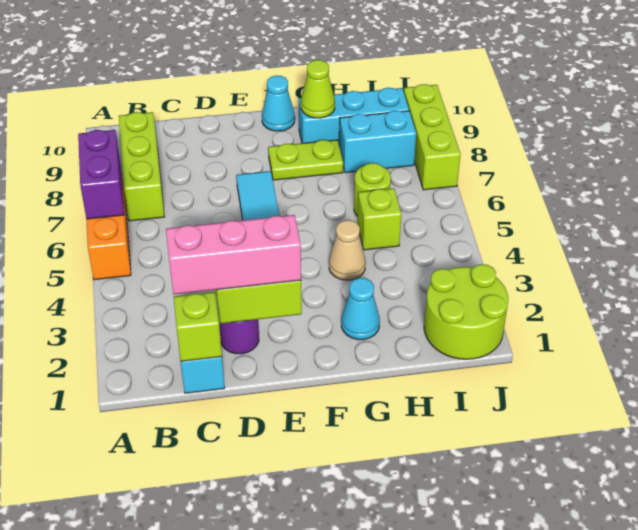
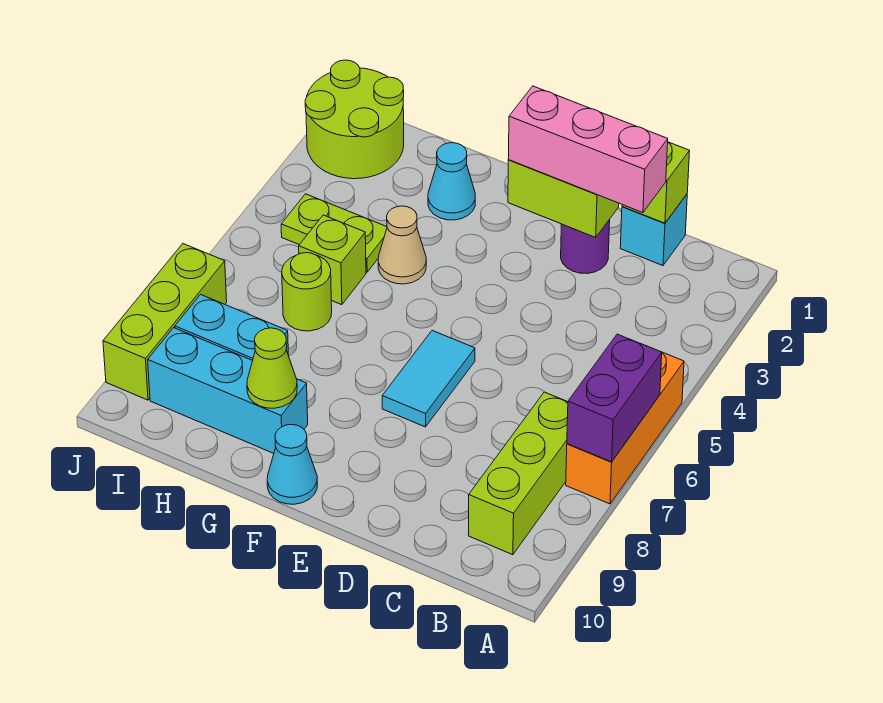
lime plate F8:G8 level 1 -> lime plate H4:I4 level 1

